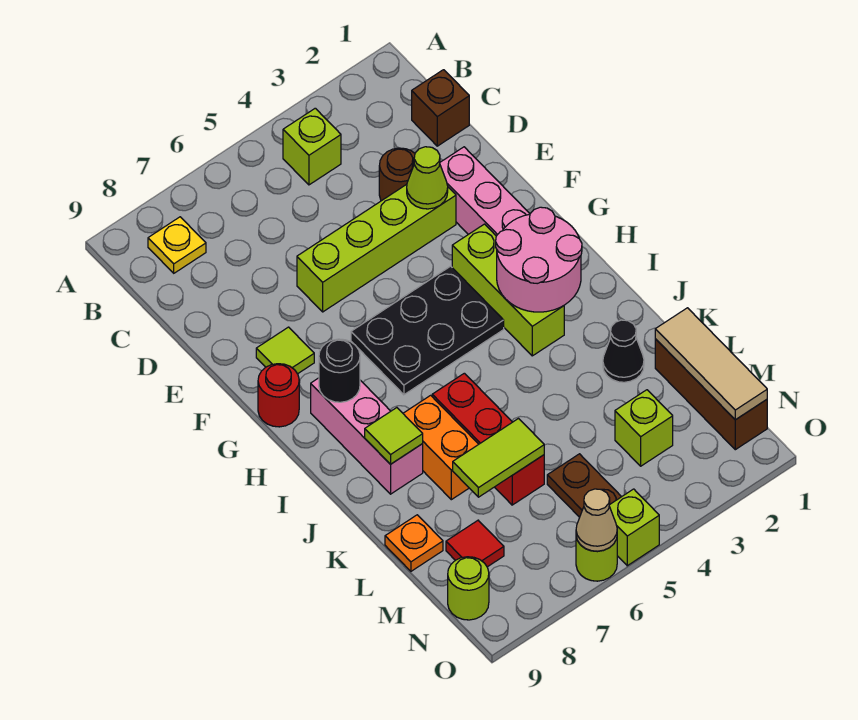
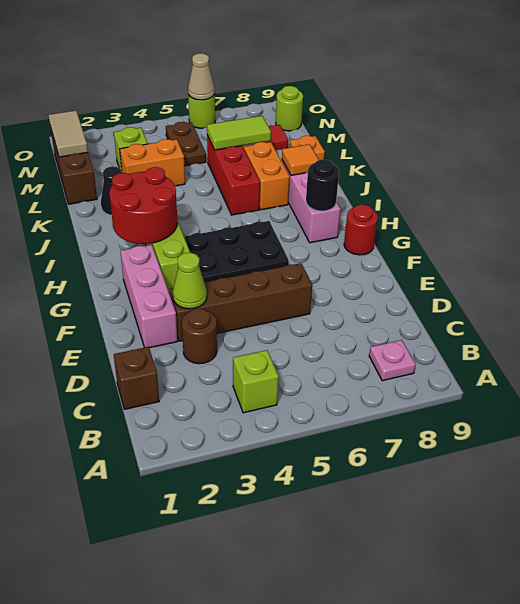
yellow plate B8 level 1 -> pink plate B8 level 1
lime brick E3:E6 level 1 -> brown brick E3:E6 level 1
lime tile F8 level 1 -> none
pink round brick H2:I3 level 2 -> red round brick H2:I3 level 2
lime tile J8 level 2 -> orange tile J8 level 2
tan tile L1:N1 level 2 -> tan tile M1:N1 level 2
none -> orange brick L3:L4 level 1
lime brick O5 level 1 -> none

